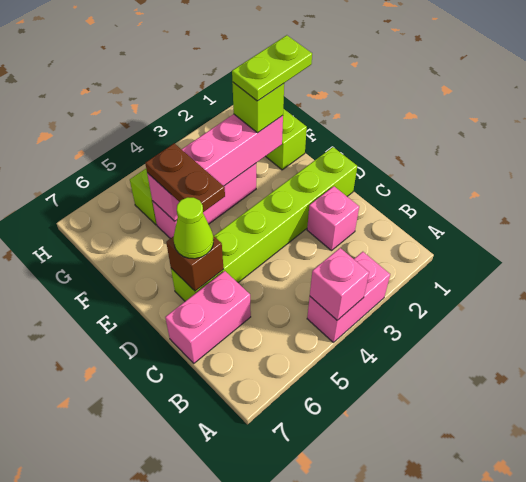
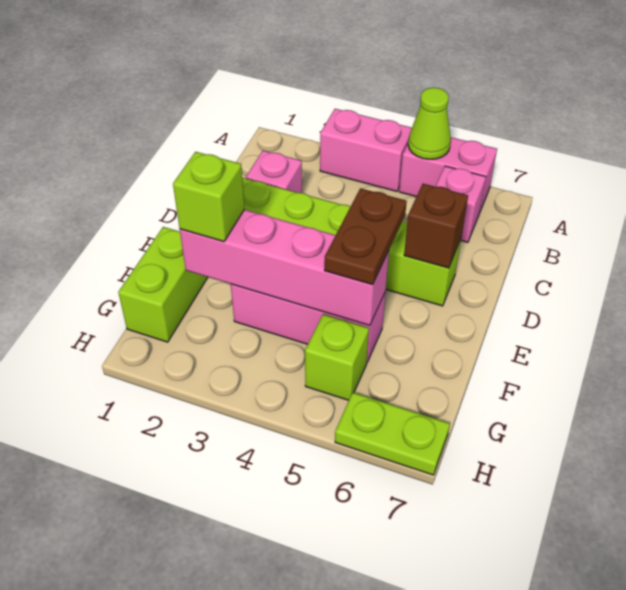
pink brick A4 level 2 -> pink brick B6 level 1
pink brick C6:C7 level 1 -> pink brick A5:A6 level 1
lime cone D6 level 3 -> lime cone A5 level 2
lime plate F1:F2 level 4 -> lime plate H6:H7 level 1

